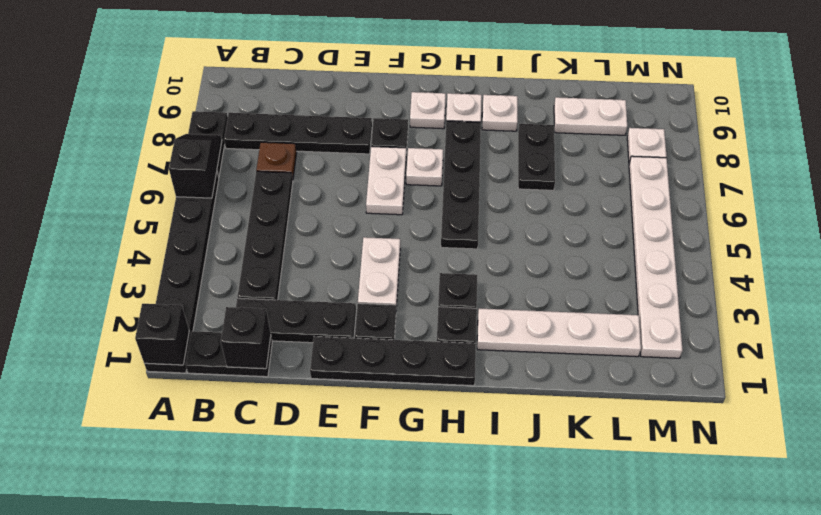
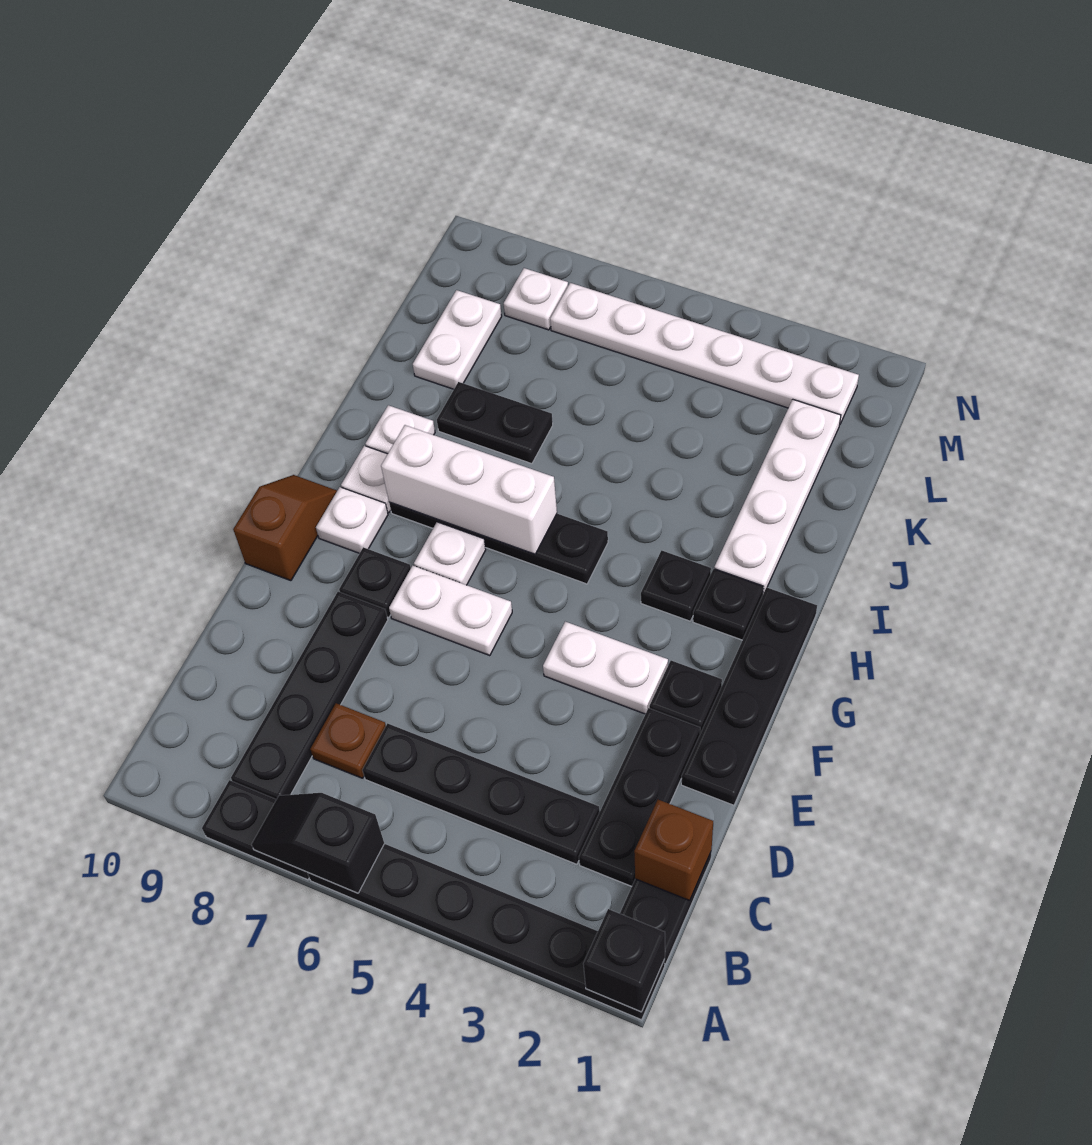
black brick C1 level 2 -> brown brick C1 level 2
none -> brown slope F10:G10 level 1 top F
none -> white brick H6:H8 level 2

